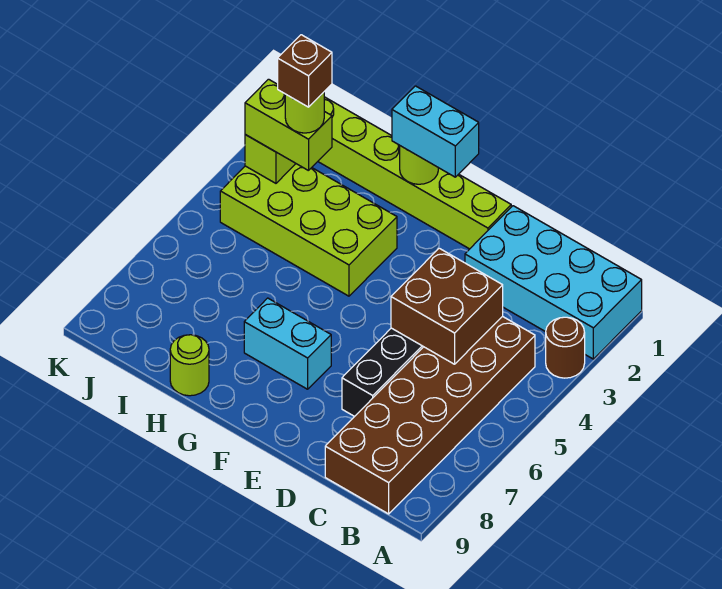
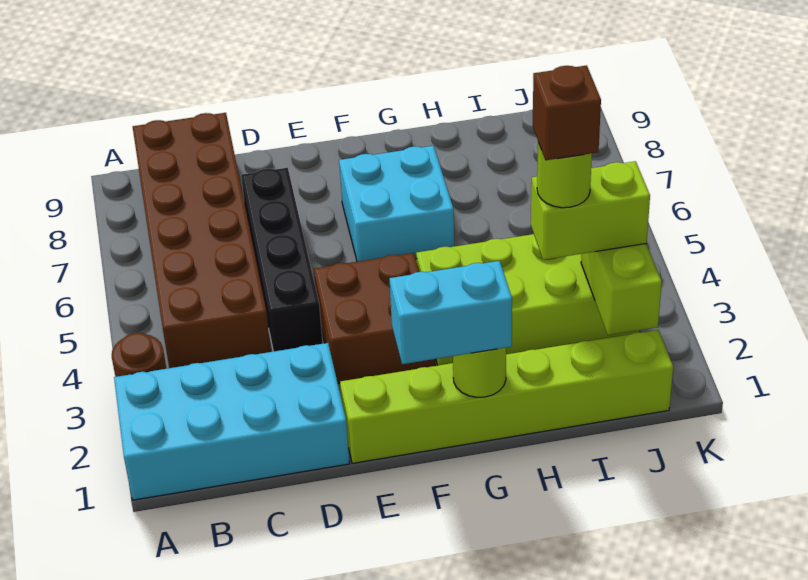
brown brick C4:D5 level 2 -> brown brick E3:F4 level 1
cyan brick F7:G7 level 1 -> cyan brick F6:G7 level 1
lime round brick H9 level 1 -> none

